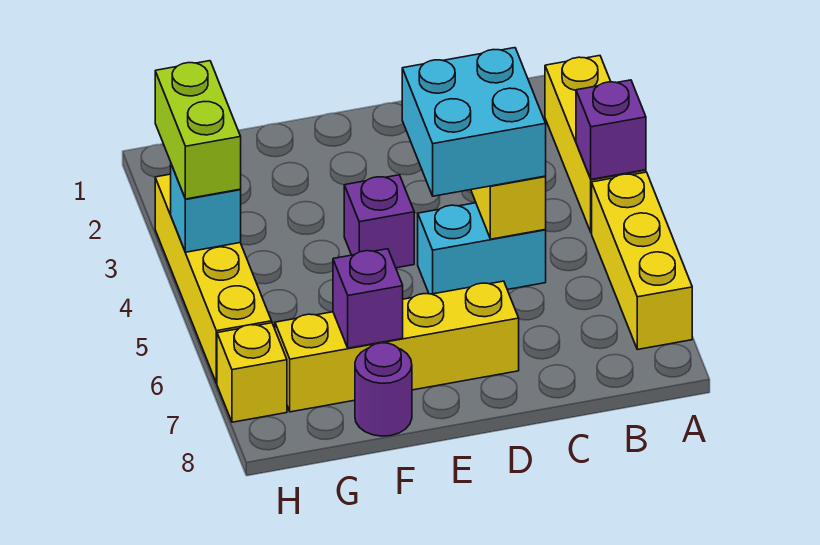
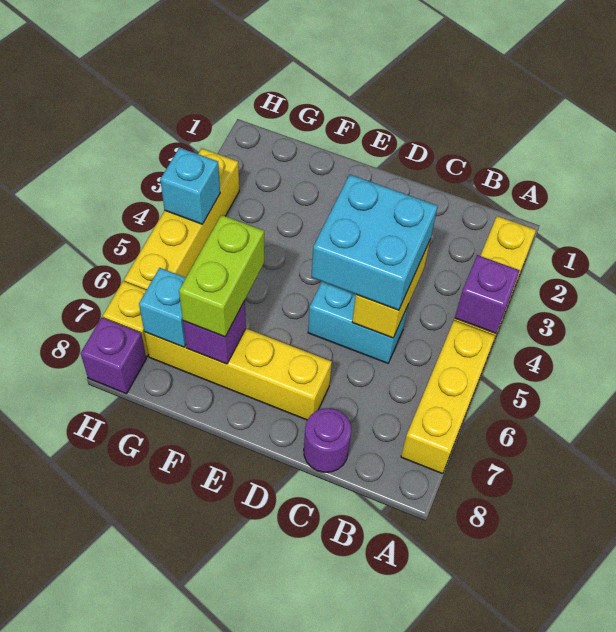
purple brick E4 level 1 -> purple brick H8 level 1
purple round brick F8 level 1 -> purple round brick C8 level 1
none -> cyan brick G7 level 2
lime brick H3:H4 level 3 -> lime brick F6:F7 level 3

